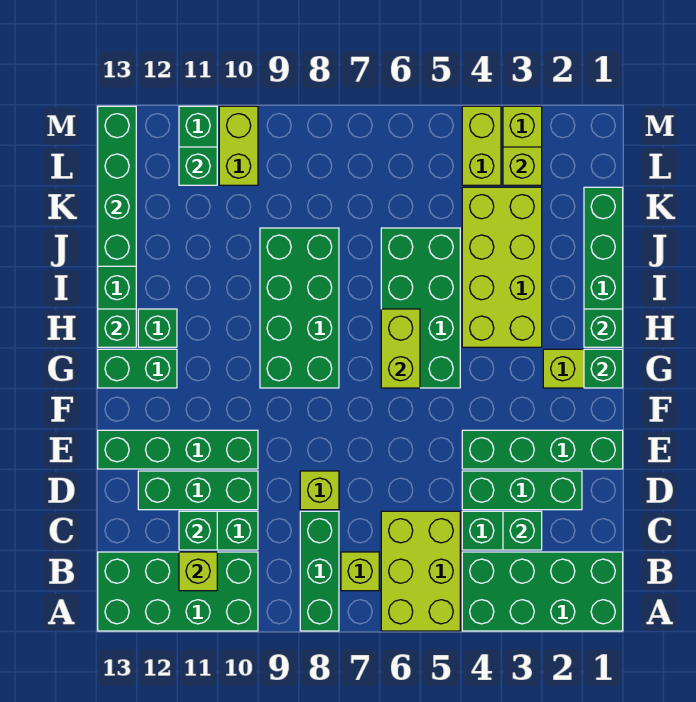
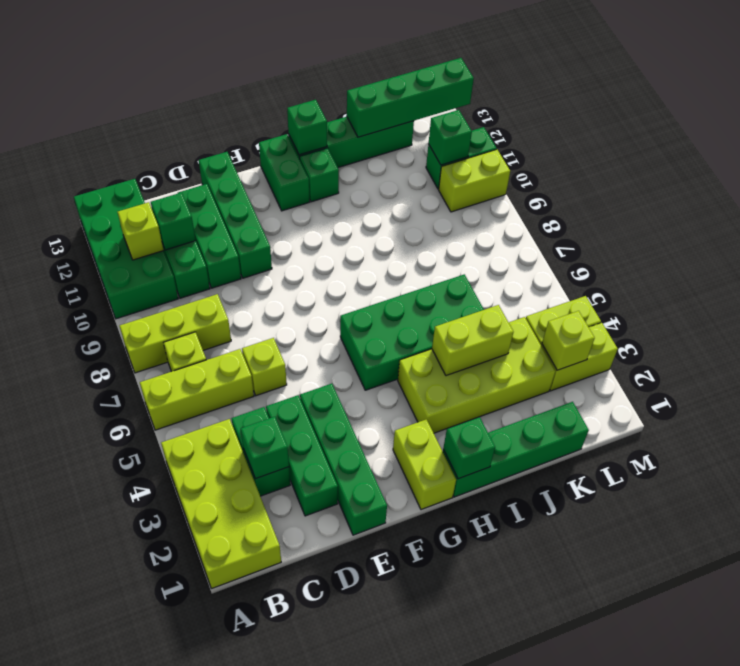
green brick A1:B4 level 1 -> lime brick A1:B4 level 1
lime brick A5:C6 level 1 -> lime brick A6:C6 level 1
green brick A8:C8 level 1 -> lime brick A8:C8 level 1
lime brick D8 level 1 -> lime brick D6 level 1
green brick G1 level 2 -> none
lime brick G6:H6 level 2 -> lime brick I4:J4 level 2
green brick G8:J9 level 1 -> none

